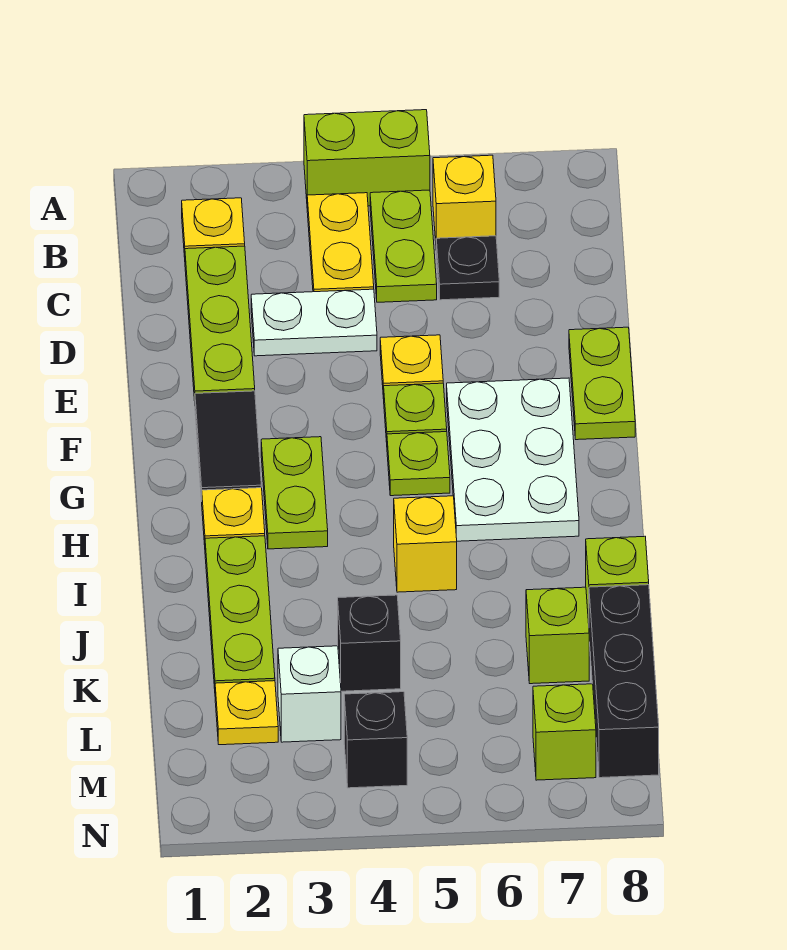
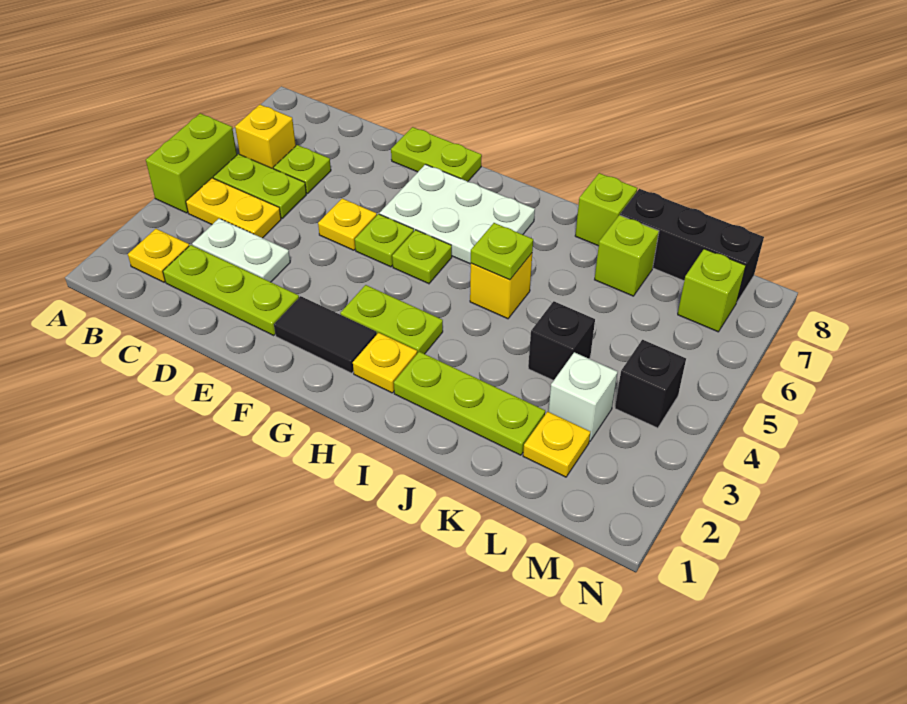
black plate C6 level 1 -> lime plate C6 level 1
white plate D3:D4 level 1 -> white plate C3:D3 level 1
none -> lime plate I5 level 2

